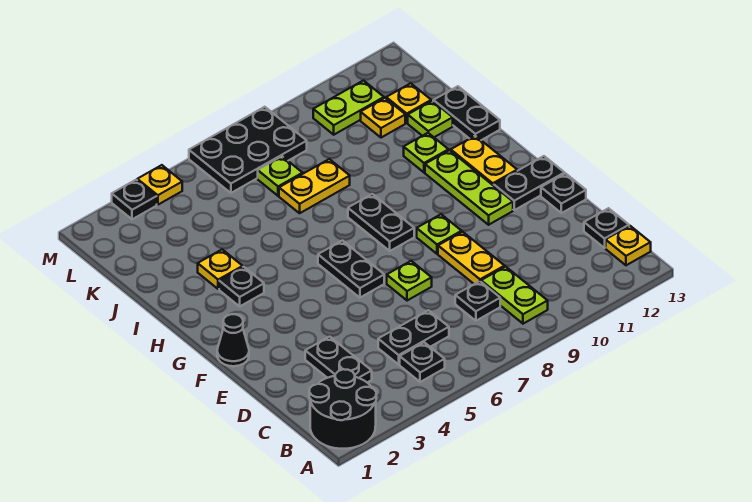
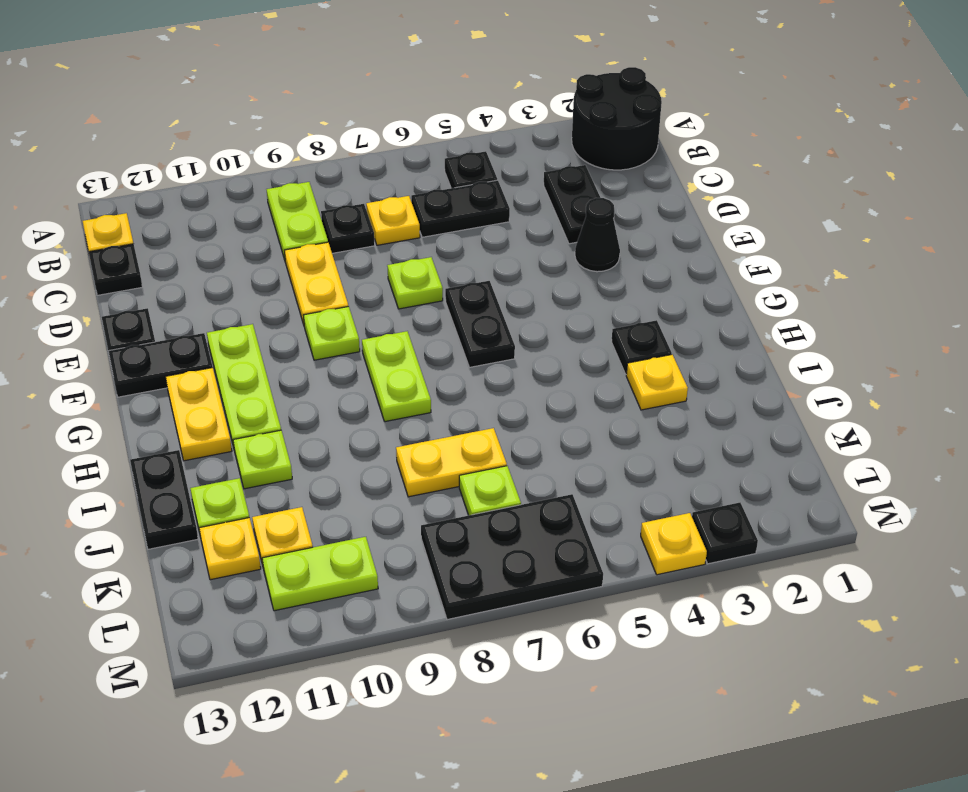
none -> yellow plate C7 level 1
black cone F1 level 1 -> black cone E3 level 1
black plate G8:H8 level 1 -> lime plate G8:H8 level 1

